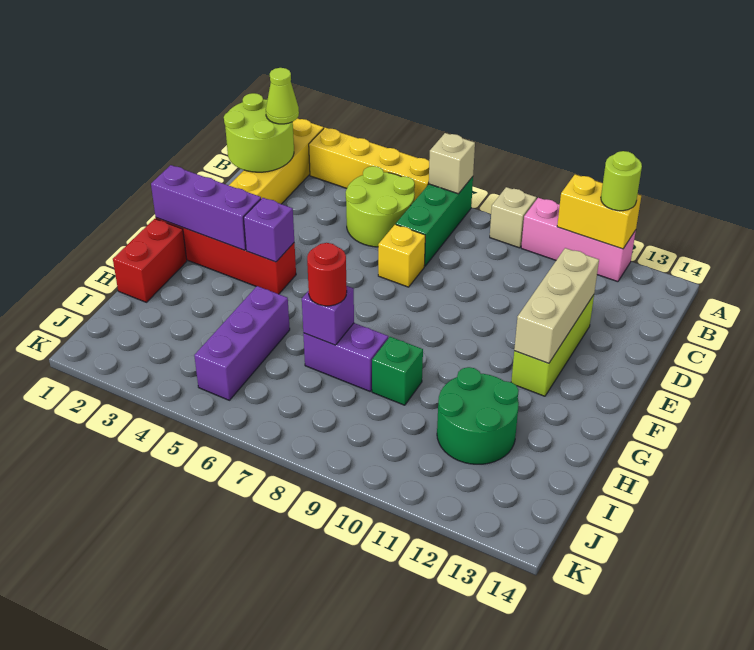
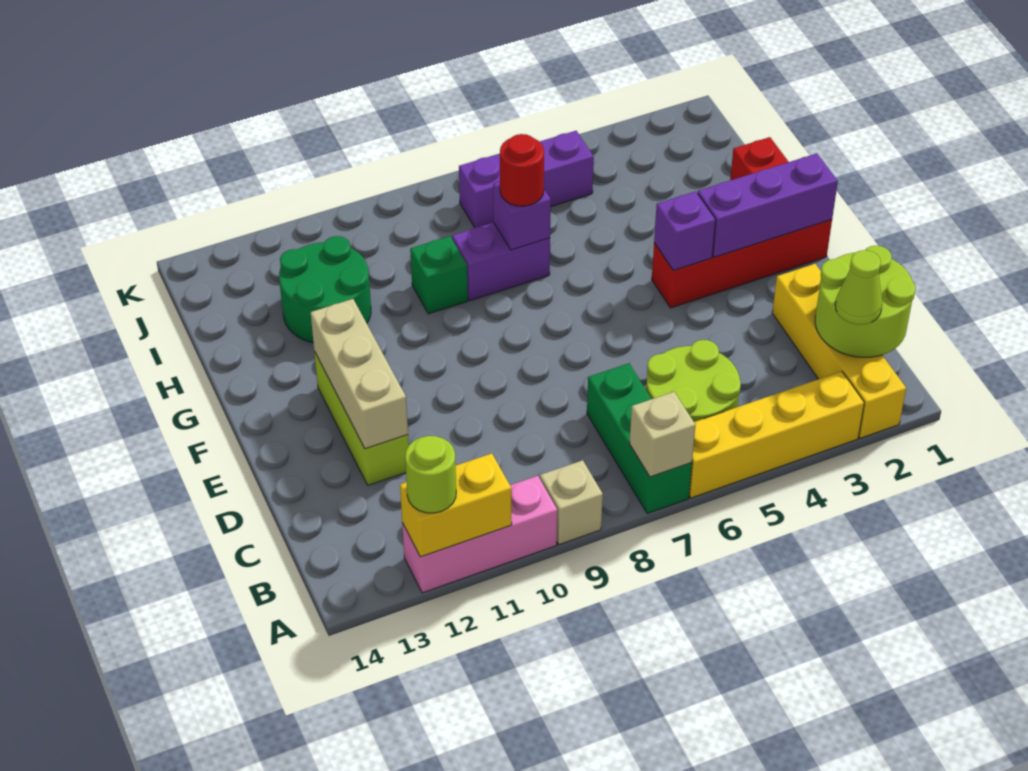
yellow brick D7 level 1 -> none
purple brick H5:J5 level 1 -> purple brick J5:J7 level 1

